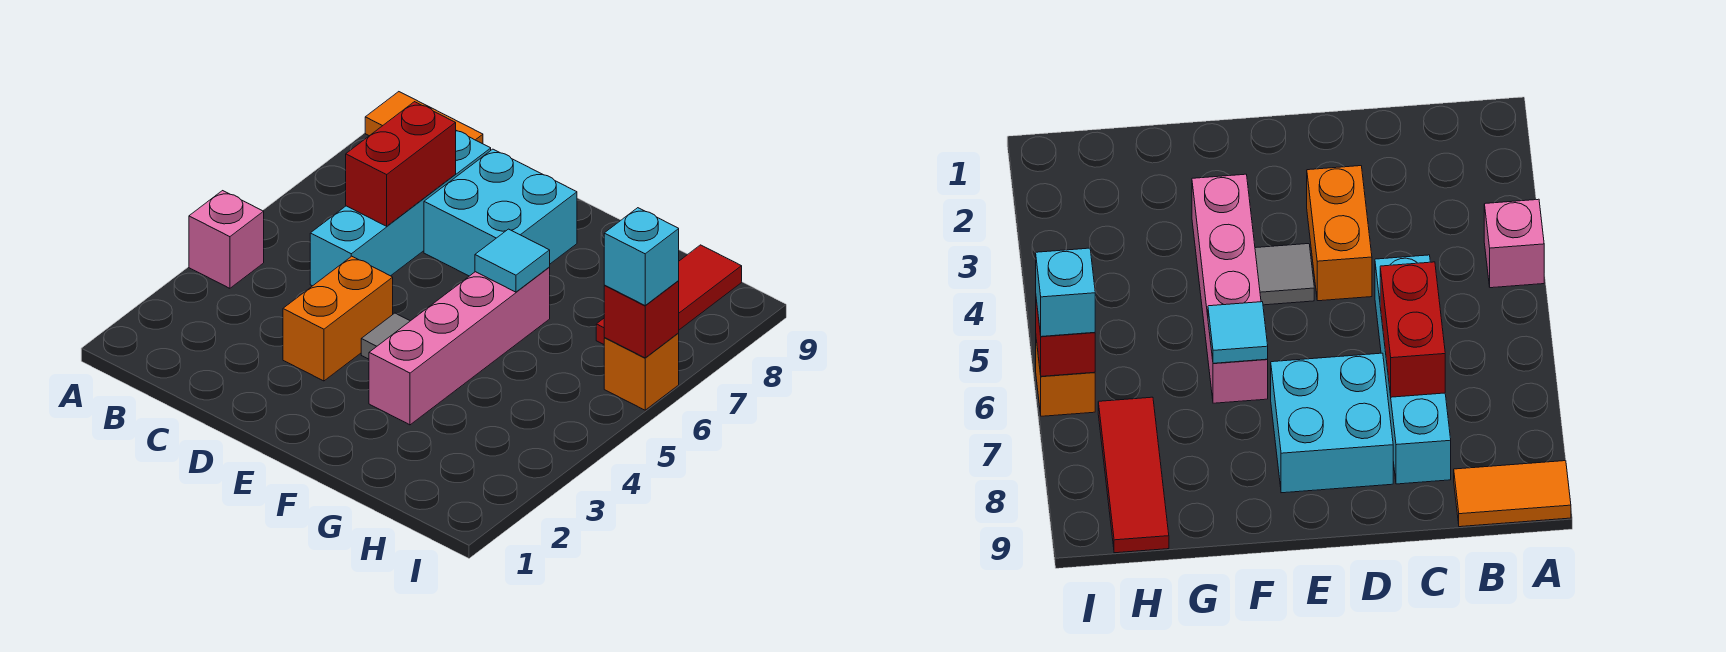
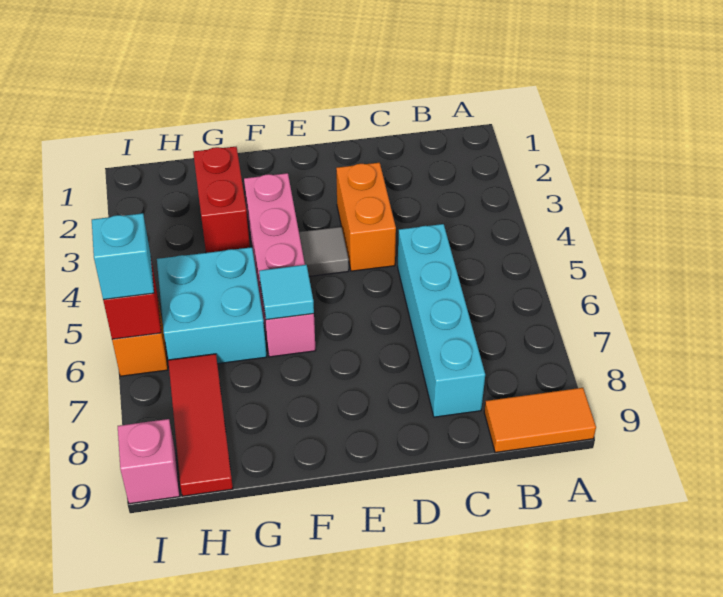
pink brick A4 level 1 -> pink brick I9 level 1
red brick C6:C7 level 2 -> red brick G2:G3 level 1
cyan brick D7:E8 level 1 -> cyan brick G5:H6 level 1

